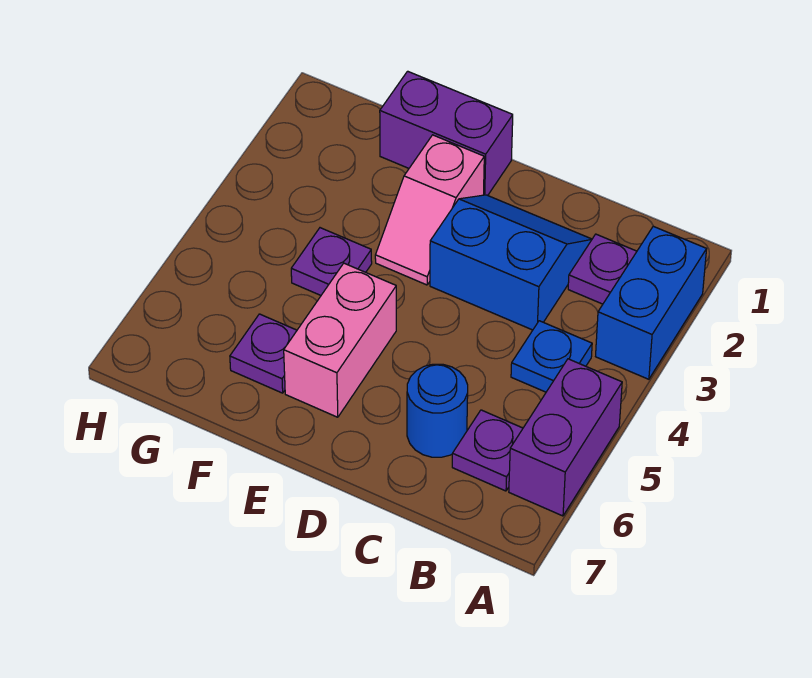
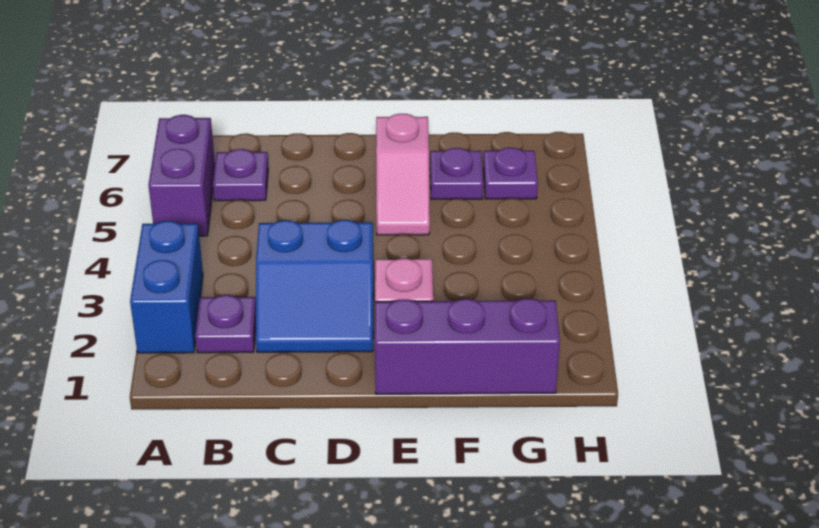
blue plate B4 level 1 -> none
blue round brick C6 level 1 -> none
purple brick E1:F1 level 1 -> purple brick E1:G1 level 1
pink brick E5:E6 level 1 -> pink slope E5:E6 level 1 top 6
purple plate F4 level 1 -> purple plate G6 level 1

